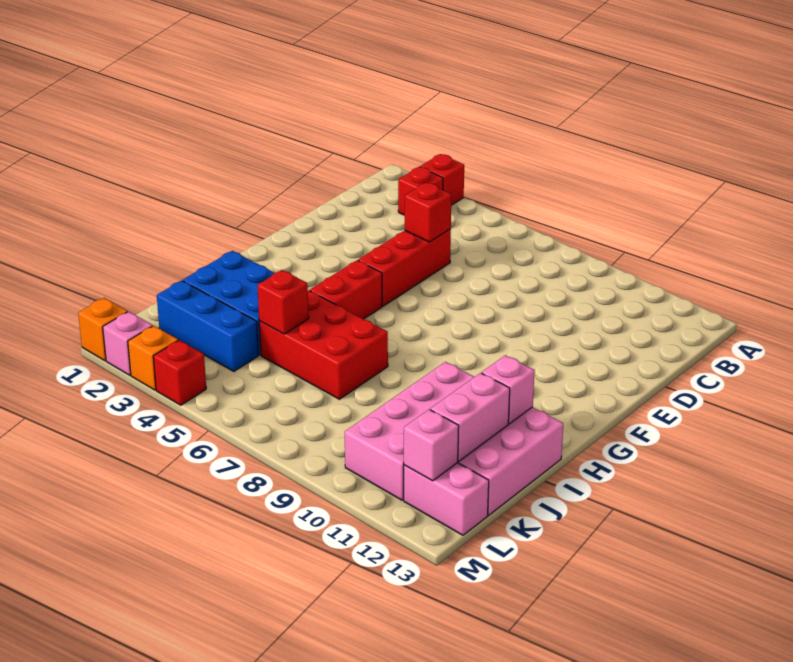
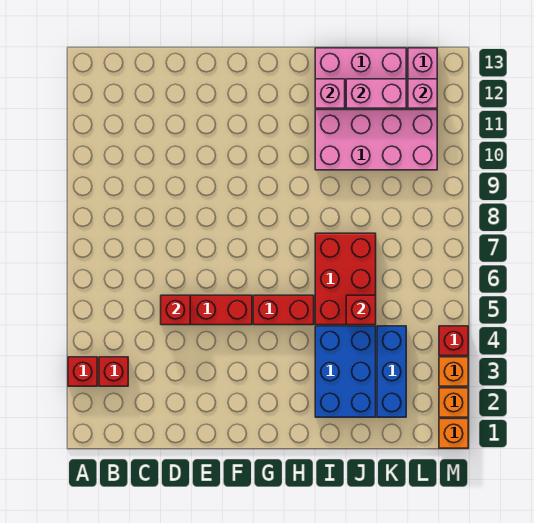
pink brick M2 level 1 -> orange brick M2 level 1

